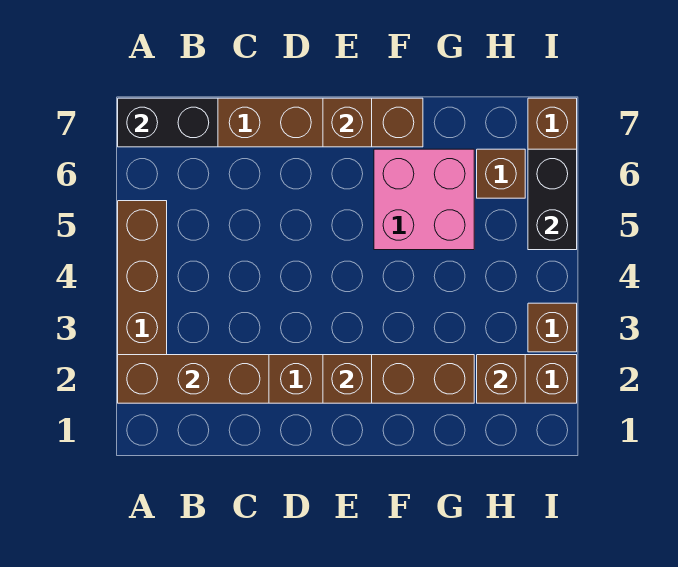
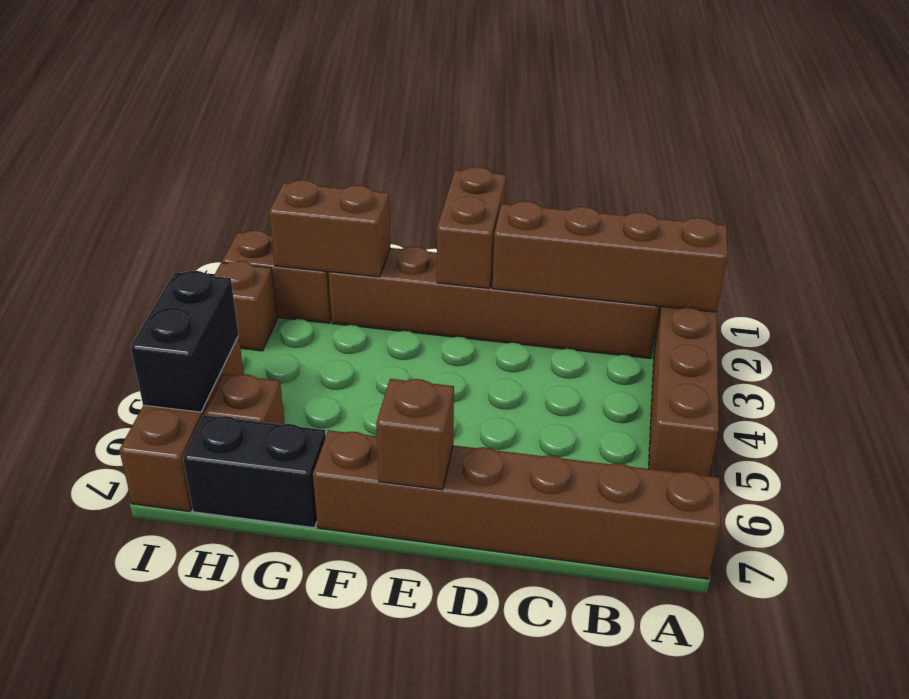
brown brick A2:C2 level 2 -> brown brick A2:D2 level 2
black brick A7:B7 level 2 -> black brick G7:H7 level 1
brown brick E2 level 2 -> brown brick E1:E2 level 2
pink brick F5:G6 level 1 -> none
brown brick H2 level 2 -> brown brick G2:H2 level 2

